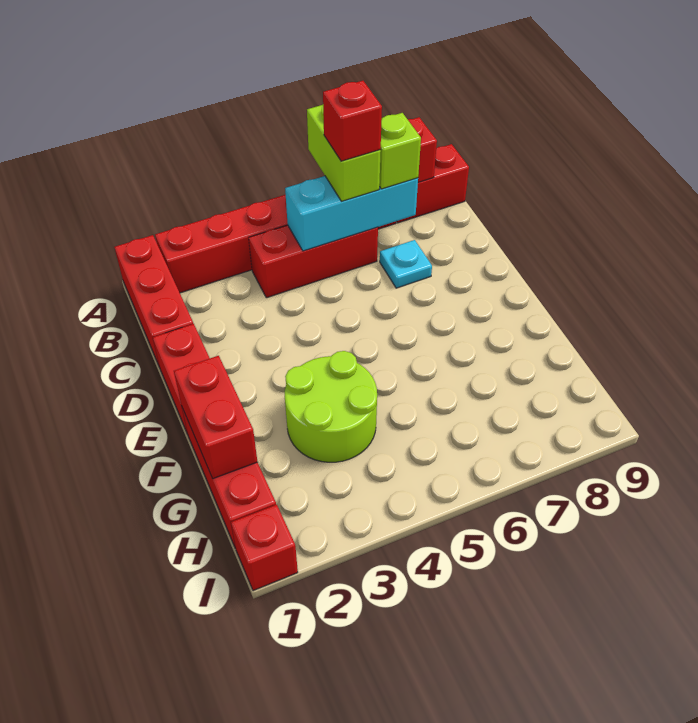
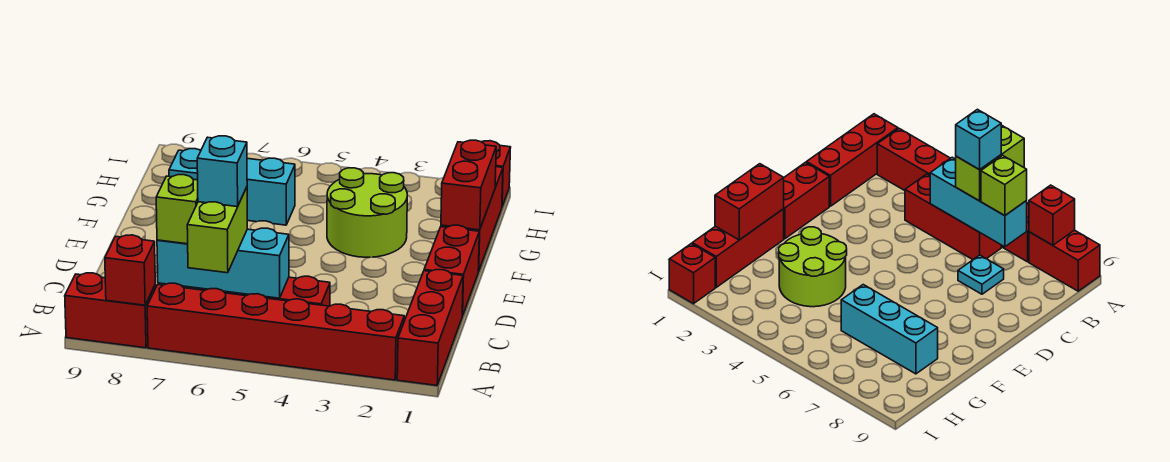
red brick B6 level 4 -> cyan brick B6 level 4
none -> cyan brick G6:G8 level 1

